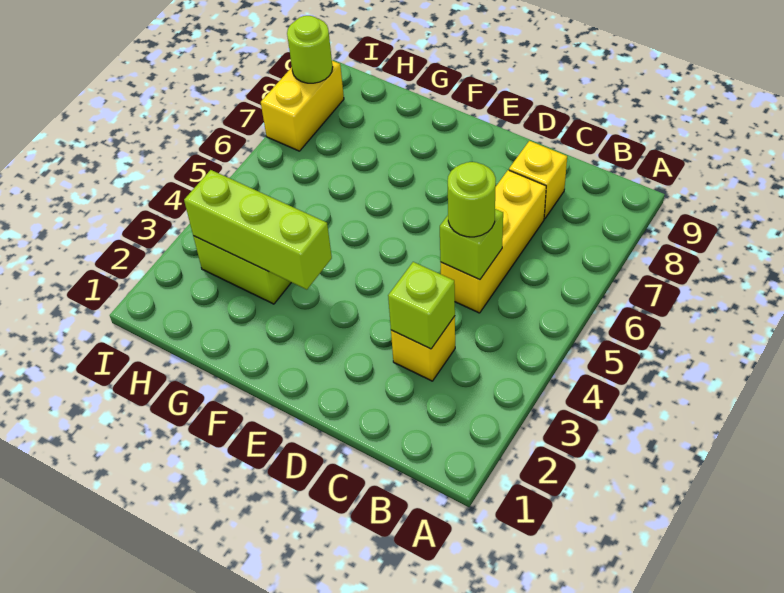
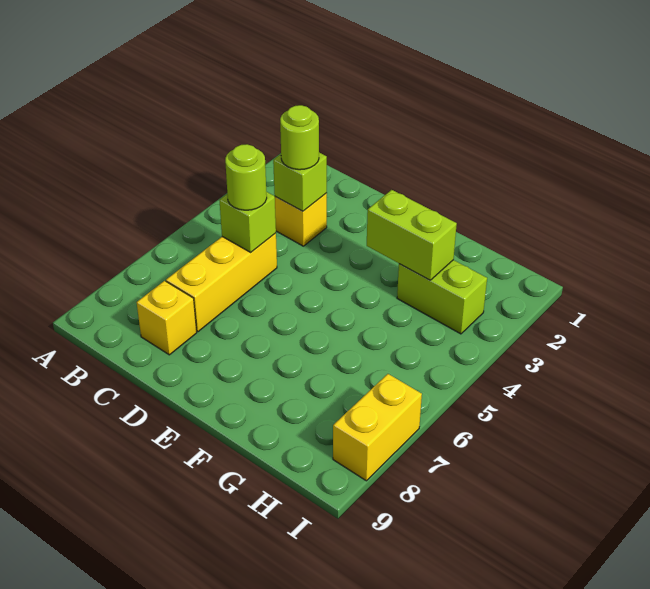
lime brick F3:H3 level 2 -> lime brick F3:G3 level 2
lime round brick I8 level 2 -> lime round brick C3 level 3

